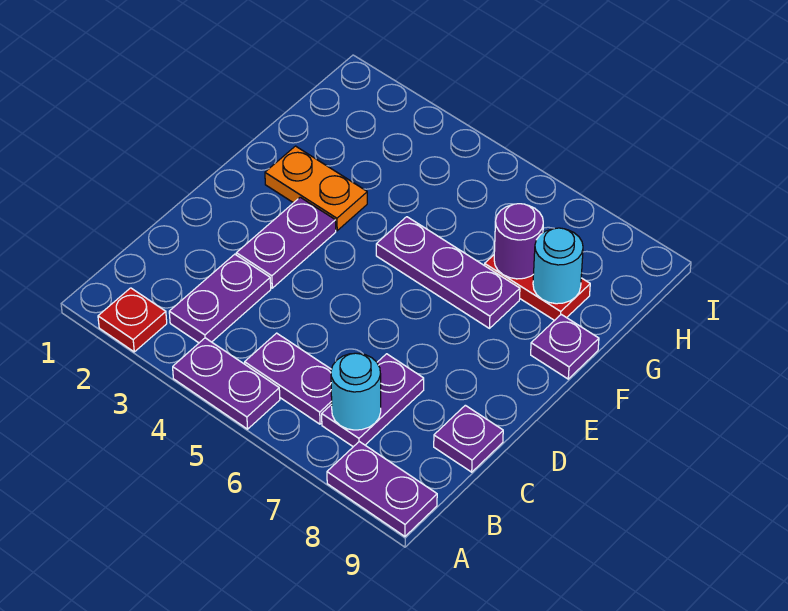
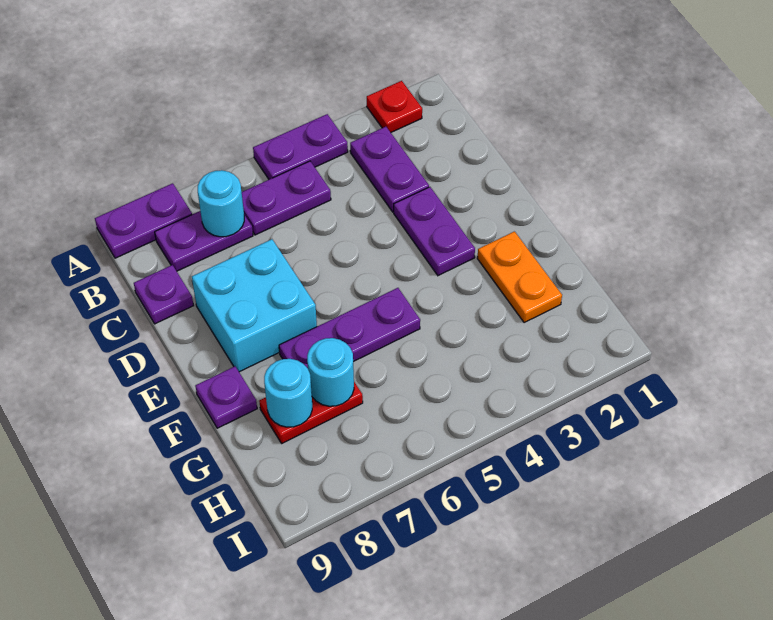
purple plate B7:C7 level 1 -> purple plate B7:B8 level 1
none -> cyan brick D7:E8 level 1
orange plate F2:F3 level 1 -> orange plate F2:G2 level 1
purple round brick G7 level 2 -> cyan round brick G7 level 2

